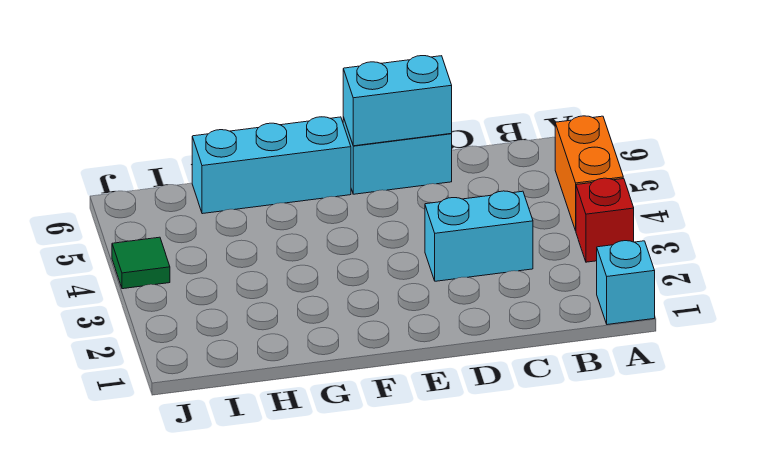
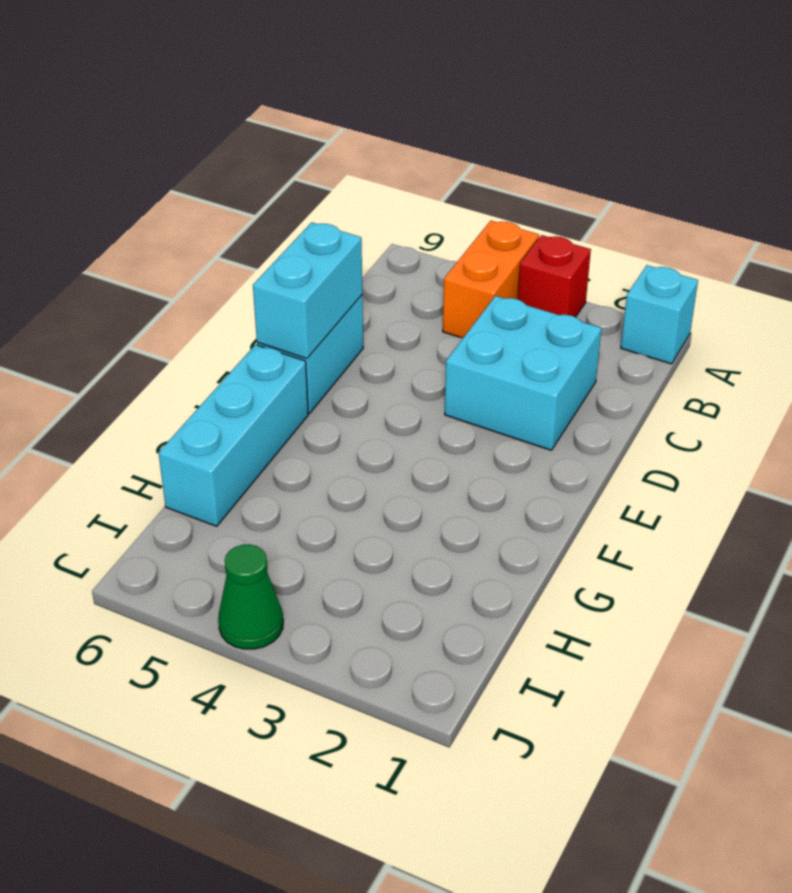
orange brick A4:A5 level 1 -> orange brick A4:B4 level 1
cyan brick C3:D3 level 1 -> cyan brick C2:D3 level 1
green tile J4 level 1 -> green cone J4 level 1

